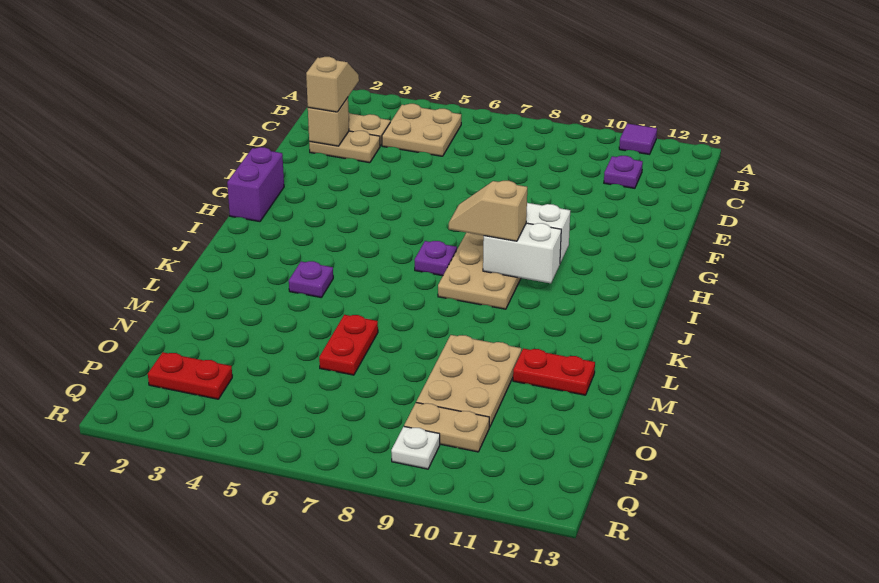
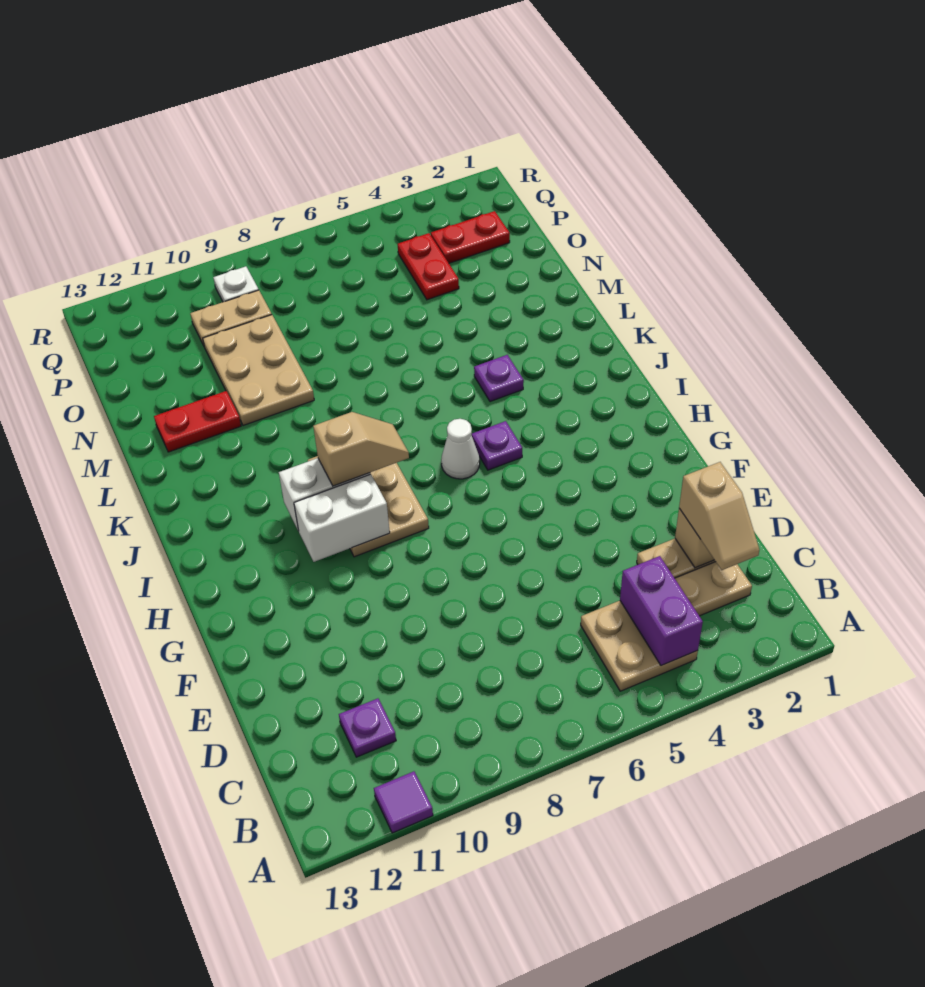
purple brick G1:H1 level 1 -> purple brick B4:C4 level 2
none -> white cone I6 level 1
purple plate I7 level 1 -> purple plate I5 level 1
red plate M6:N6 level 1 -> red plate O4:P4 level 1

